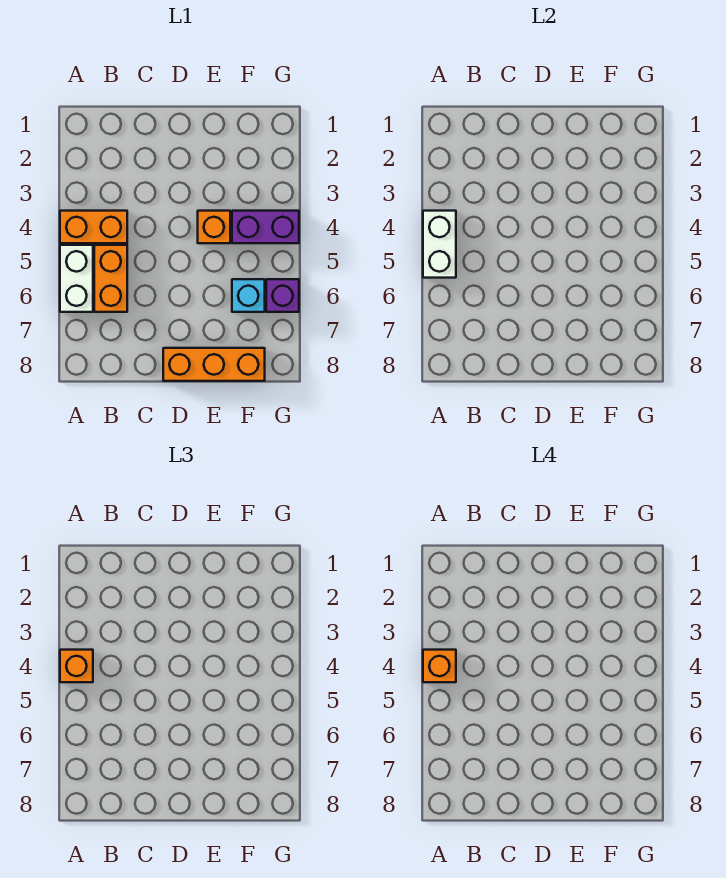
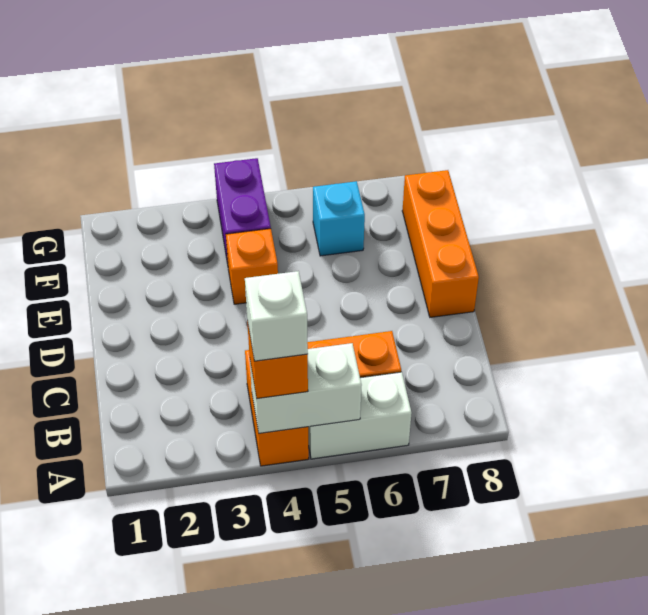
orange brick A4 level 4 -> white brick A4 level 4
purple brick G6 level 1 -> none

